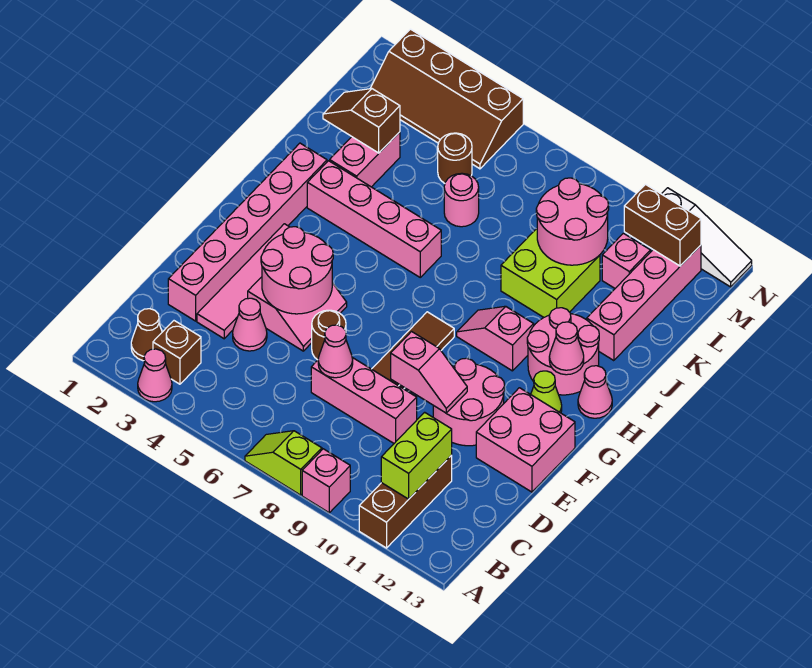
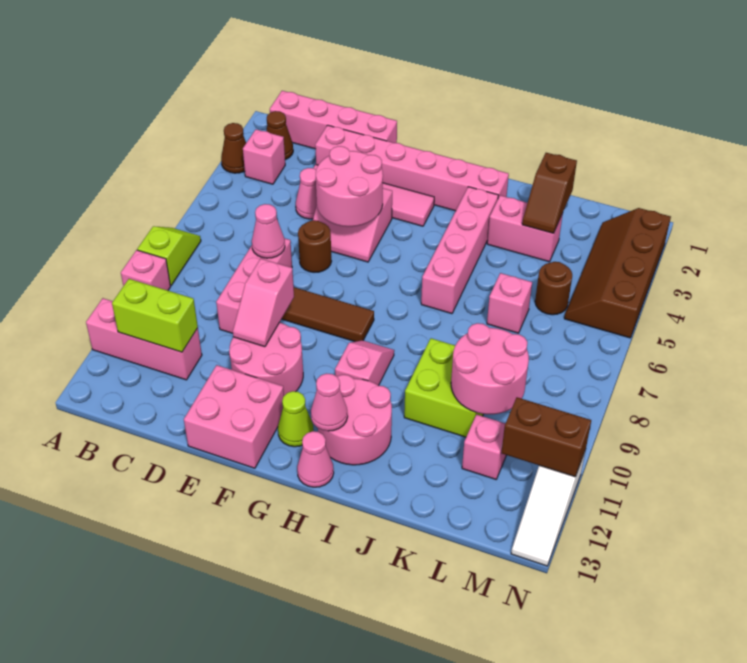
pink cone A3 level 1 -> brown cone A3 level 1
brown brick A11:C11 level 1 -> pink brick A11:C11 level 1
brown brick B3 level 1 -> pink brick B3 level 1
pink brick J12:M12 level 1 -> pink brick B1:E1 level 1
brown slope K2:K3 level 2 top 3 -> brown slope K2:K3 level 2 top 2
pink round brick K6 level 1 -> pink brick K6 level 1
brown brick M11:M12 level 2 -> brown brick M11:N11 level 2

